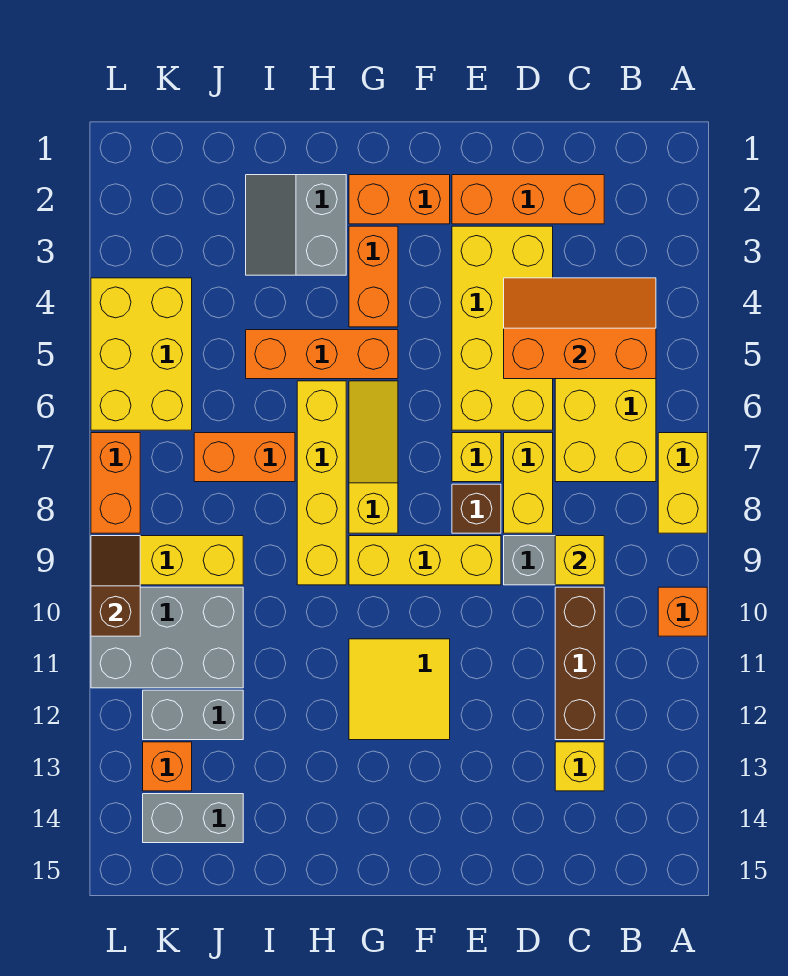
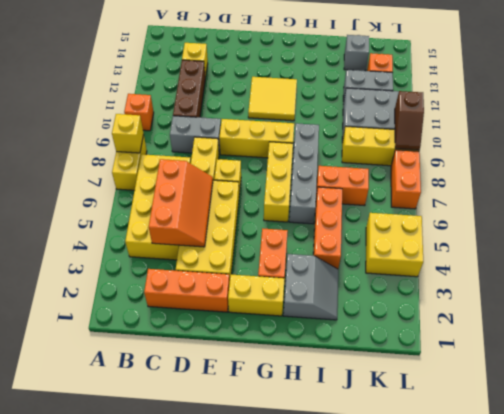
orange slope B4:D5 level 2 top 5 -> orange slope C4:D6 level 2 top C
yellow brick C9 level 2 -> yellow brick A8 level 2
brown brick E8 level 1 -> none
orange brick F2:G2 level 1 -> yellow brick F2:G2 level 1
orange brick G5:I5 level 1 -> orange brick I4:I6 level 1
yellow slope G6:G8 level 1 top 8 -> yellow brick G6:G8 level 1
yellow brick H6:H9 level 1 -> grey brick H6:H9 level 1
grey brick J14:K14 level 1 -> grey brick J14 level 1
yellow brick K4:L6 level 1 -> yellow brick K4:L5 level 1

